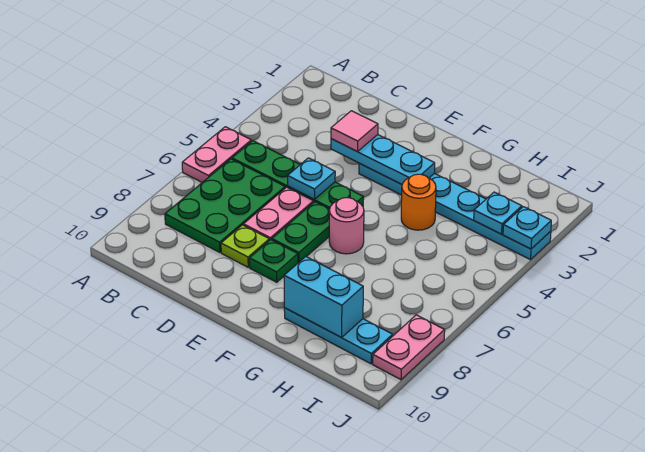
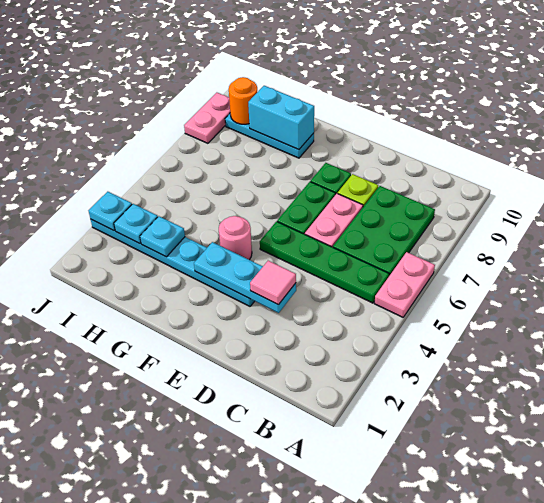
cyan plate D5 level 2 -> cyan plate H3 level 2
pink round brick F6 level 1 -> pink round brick F4 level 1
orange round brick G4 level 1 -> orange round brick I9 level 2

